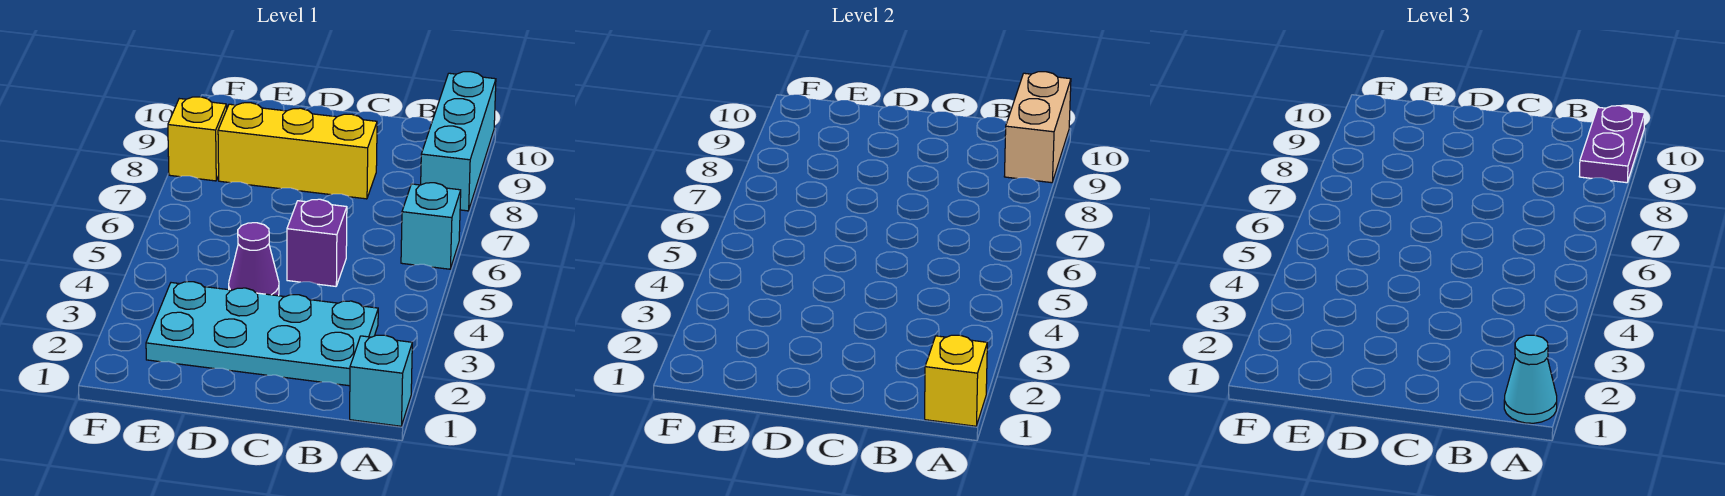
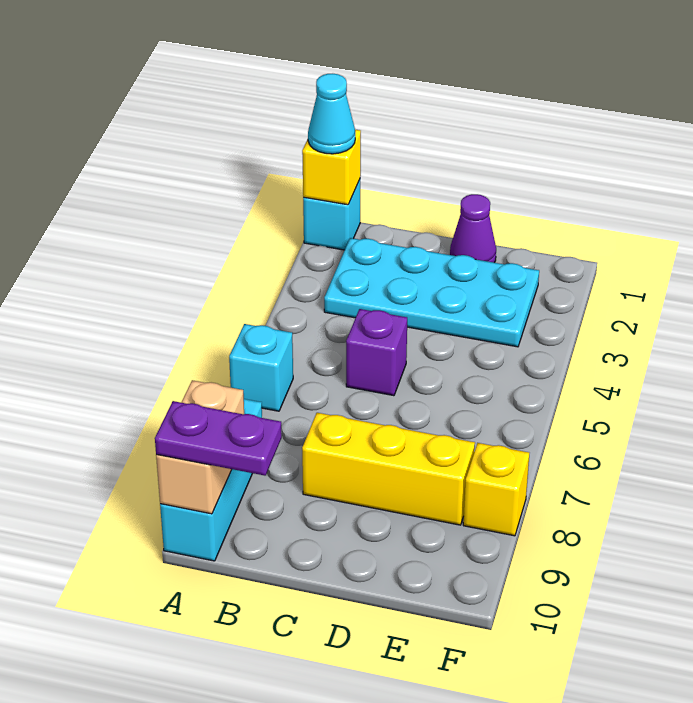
purple plate A9:A10 level 3 -> purple plate A10:B10 level 3
purple cone D4 level 1 -> purple cone D1 level 1

